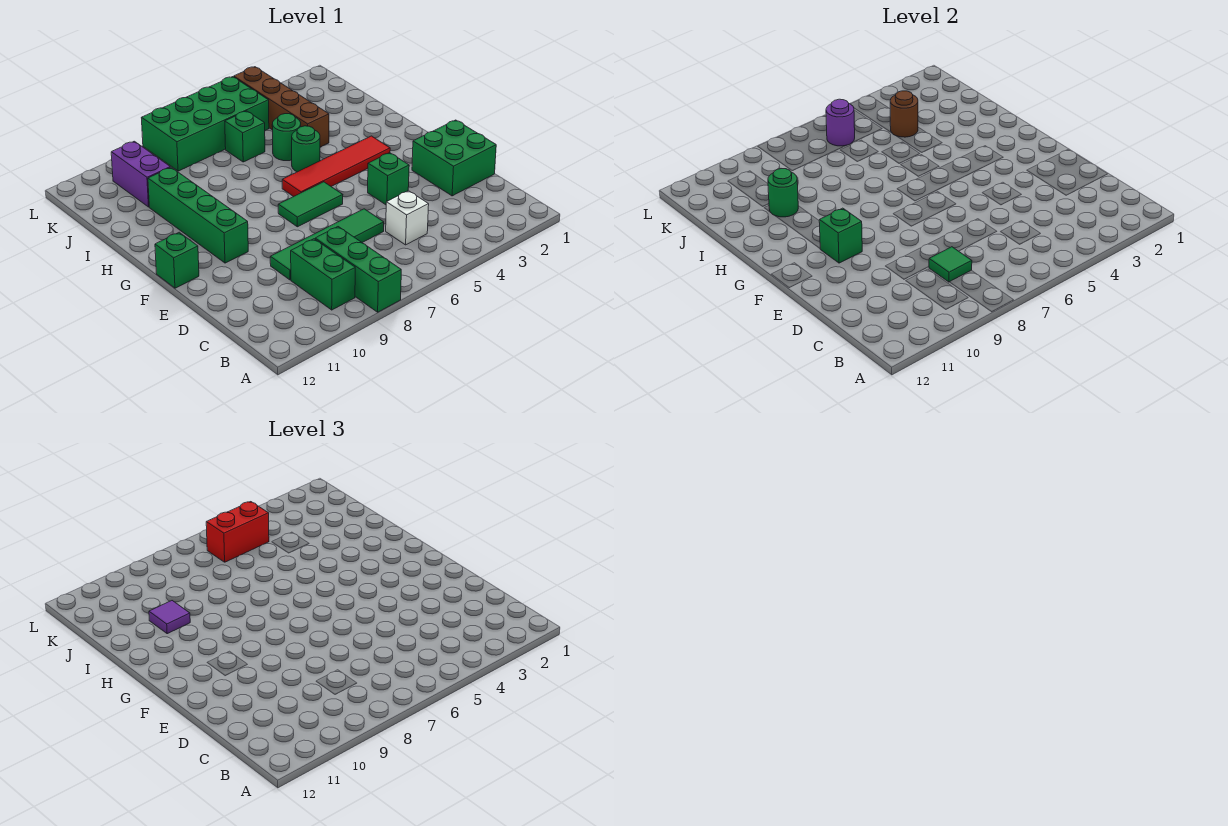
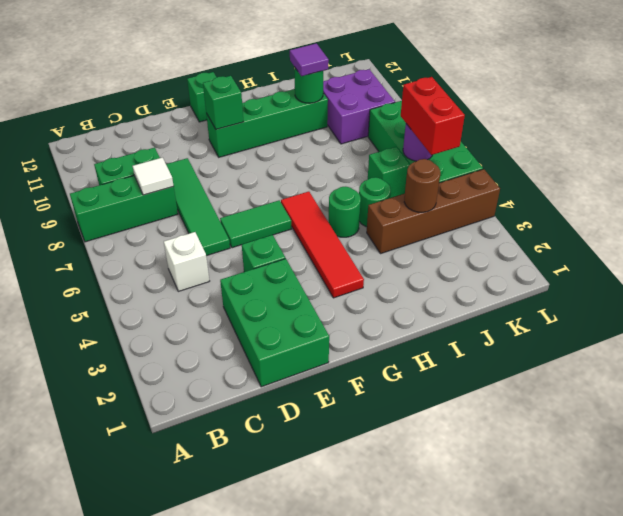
green tile C8 level 2 -> white tile C8 level 2
green brick D1:E2 level 1 -> green brick D1:E3 level 1
green tile F6:F7 level 1 -> green tile E6:F6 level 1
purple brick J10:K10 level 1 -> purple brick J9:K10 level 1

